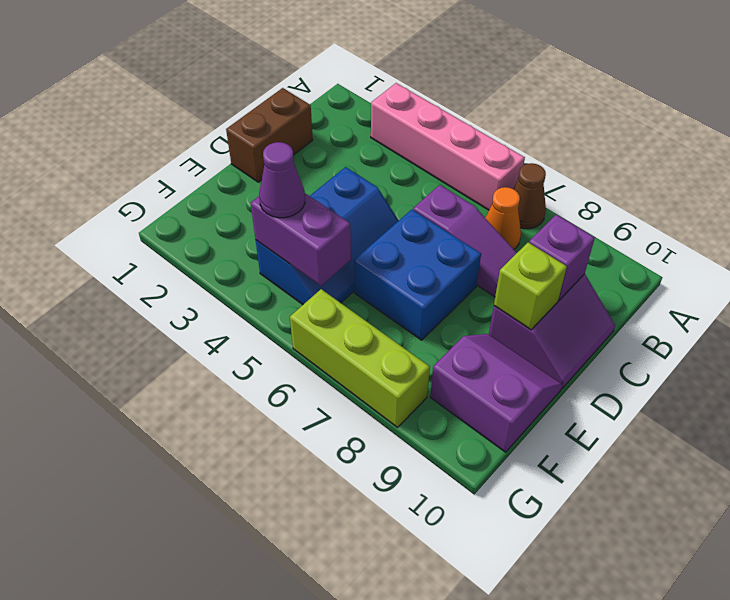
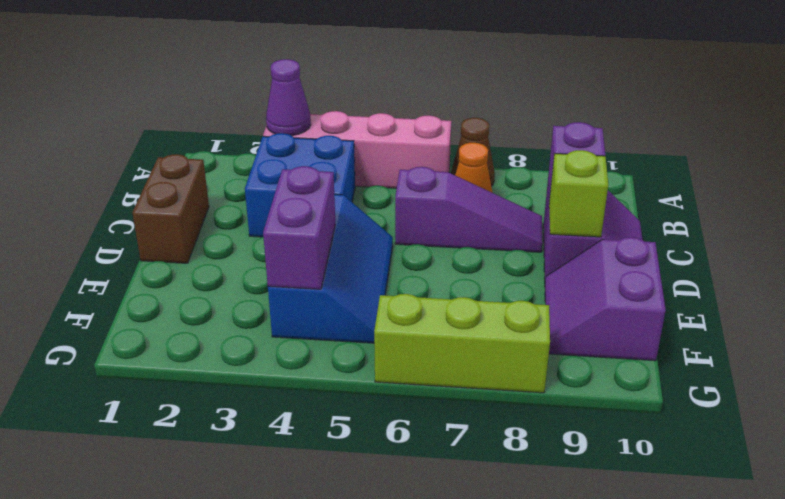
blue brick D6:E7 level 1 -> blue brick B3:C4 level 1
purple slope E9:F10 level 1 top F -> purple slope E9:F10 level 1 top 10
purple brick F4:F5 level 2 -> purple brick E4:F4 level 2
purple cone F4 level 3 -> purple cone A3 level 2

